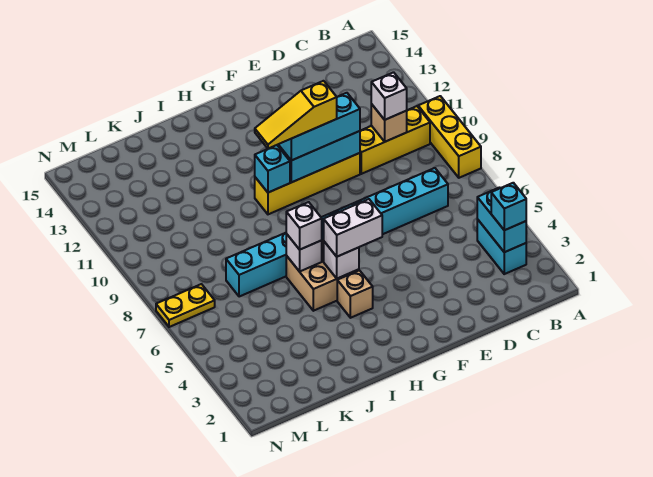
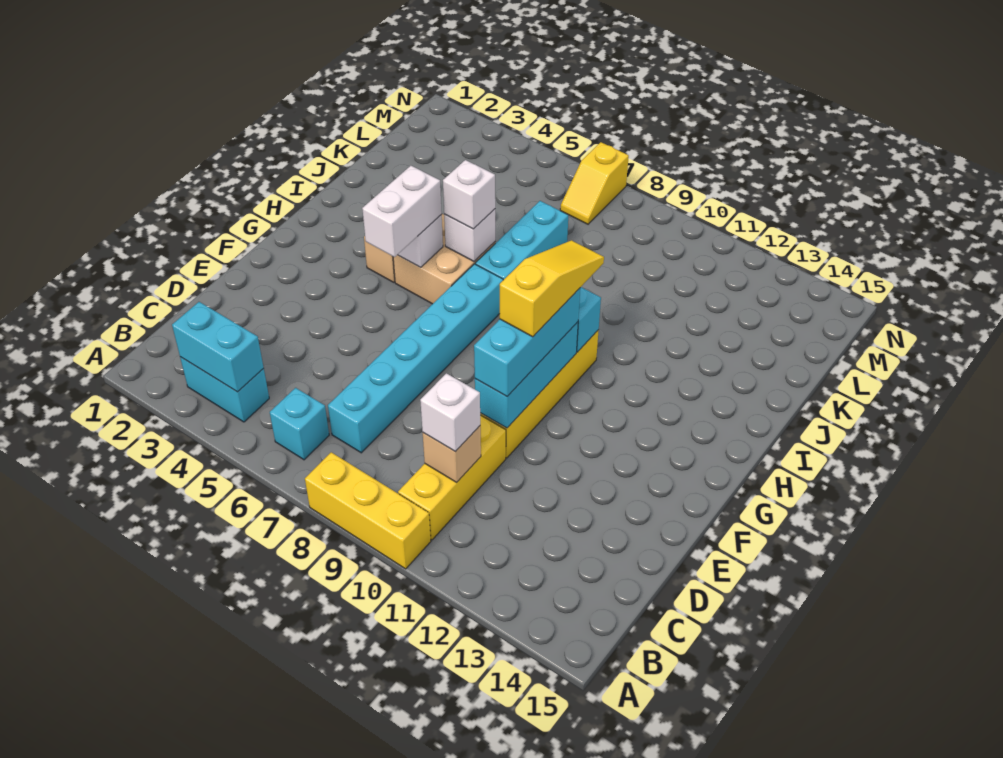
cyan brick B3 level 3 -> cyan brick B6 level 1
yellow plate M7:N7 level 1 -> yellow slope M7:N7 level 1 top N

